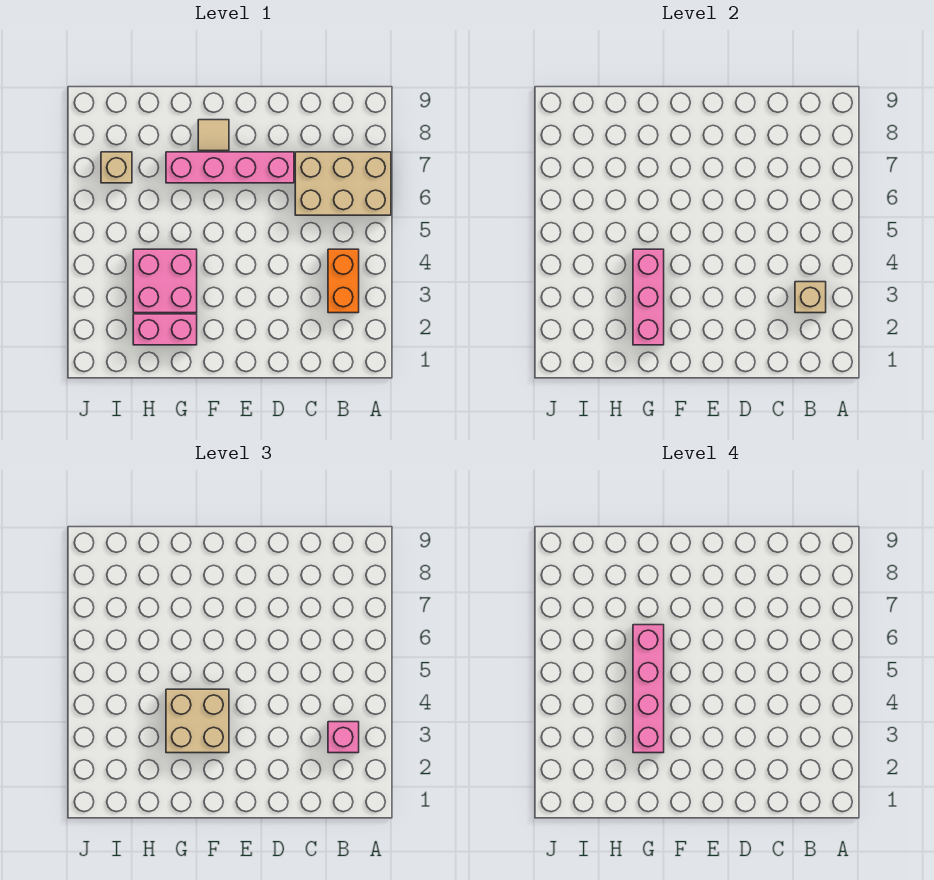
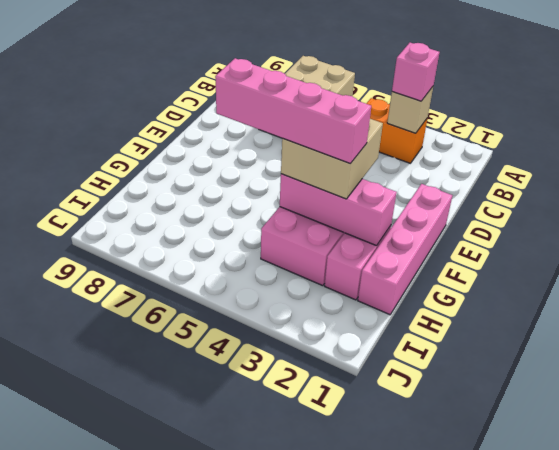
pink brick D7:G7 level 1 -> pink brick E1:H1 level 1
tan tile F8 level 1 -> none
tan brick I7 level 1 -> none

